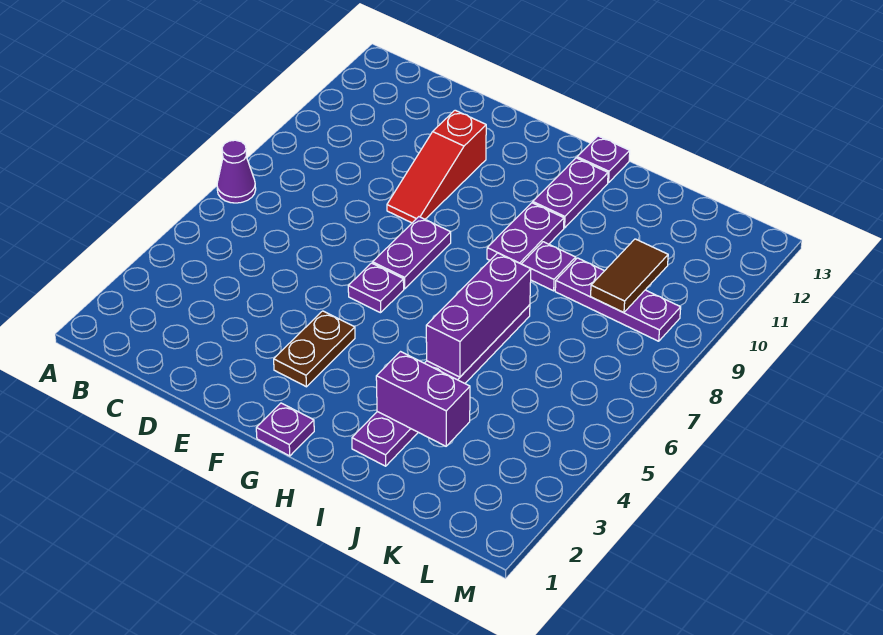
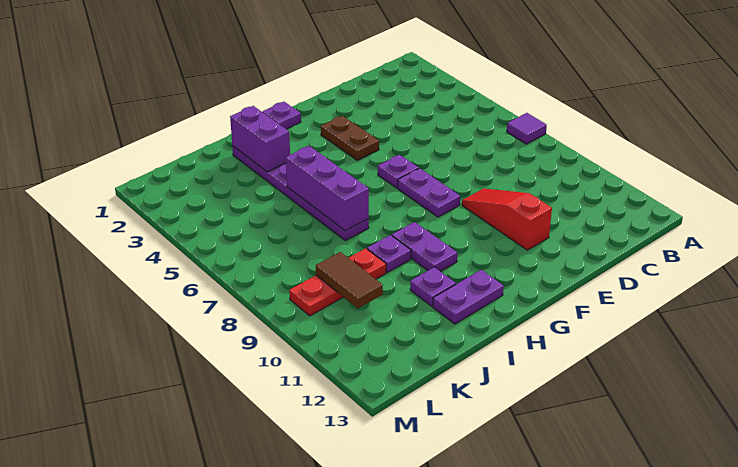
purple cone A7 level 1 -> purple tile A7 level 1
purple plate H11:H12 level 1 -> purple plate H12:I12 level 1
purple plate H13 level 1 -> purple plate I11 level 1
purple brick I3:J3 level 2 -> purple brick I2:I3 level 2
purple plate J9:L9 level 1 -> red plate J9:L9 level 1

